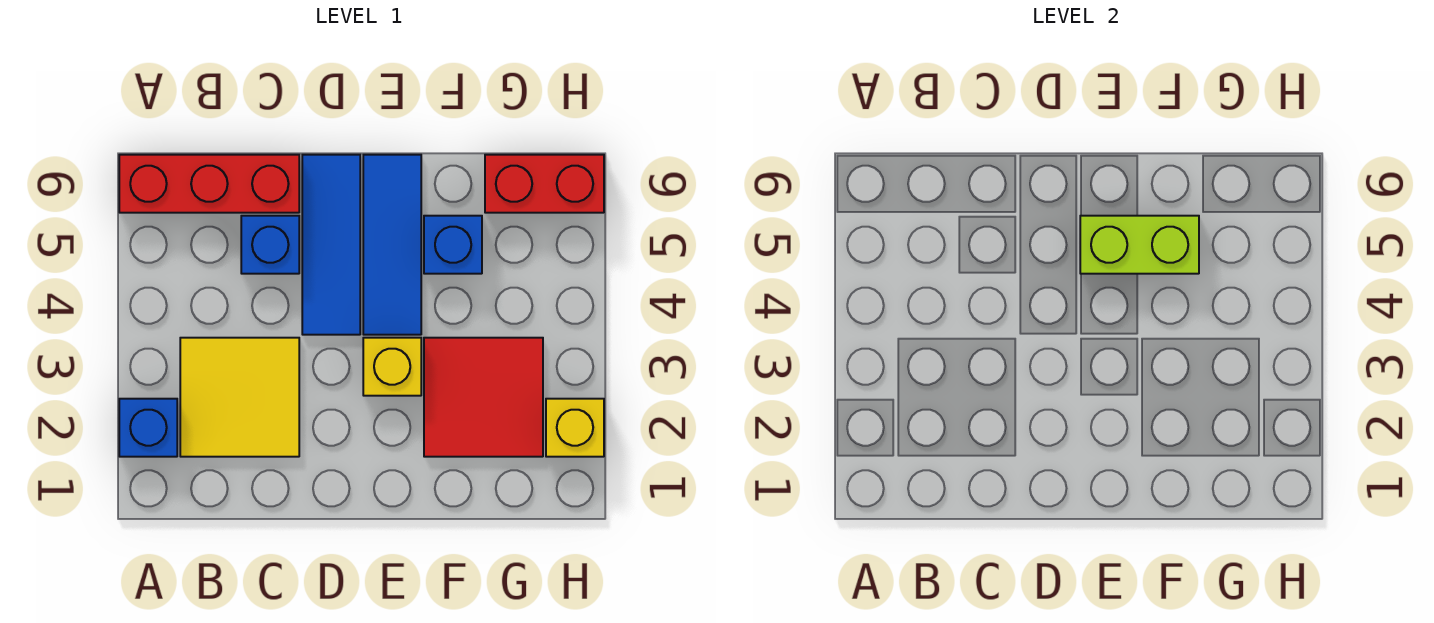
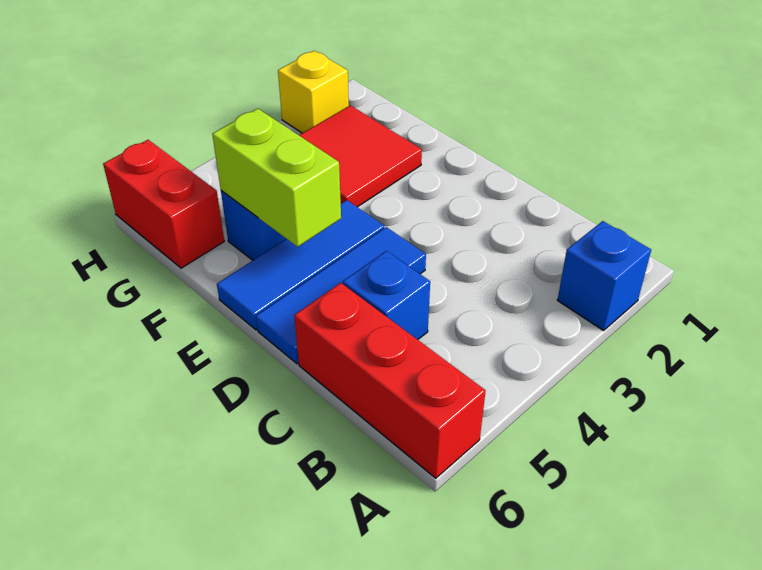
yellow tile B2:C3 level 1 -> none
yellow brick E3 level 1 -> none

